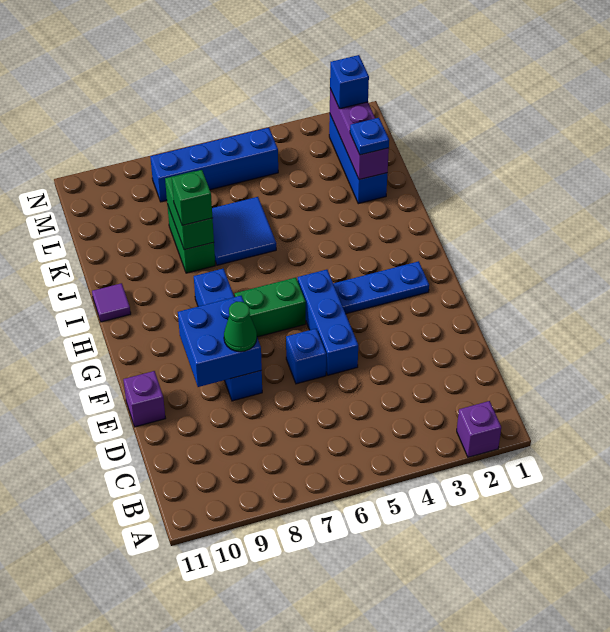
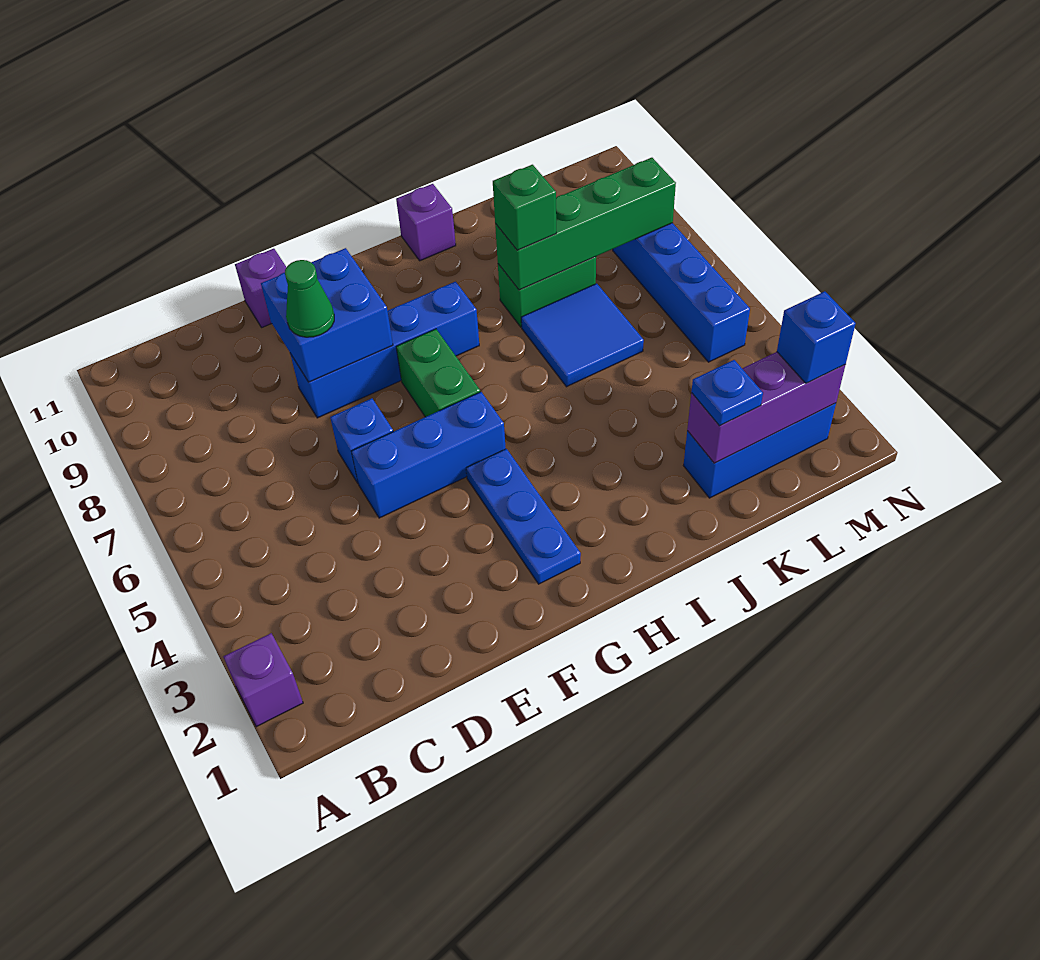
purple tile I11 level 1 -> purple brick I11 level 1
green brick J8:K8 level 2 -> green brick J8:M8 level 2

